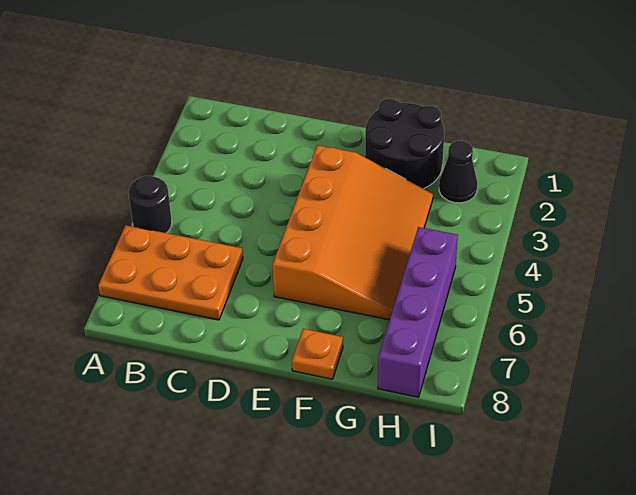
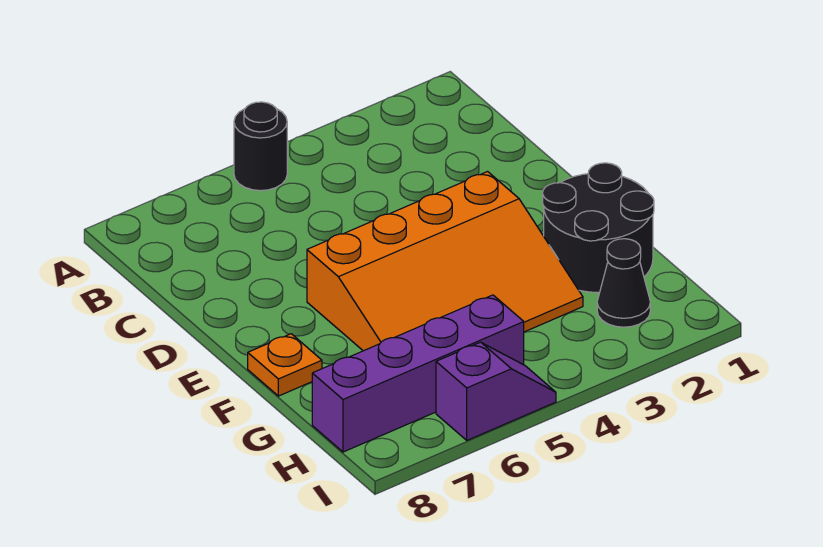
orange plate A6:C7 level 1 -> none
none -> purple slope I5:I6 level 1 top 6

